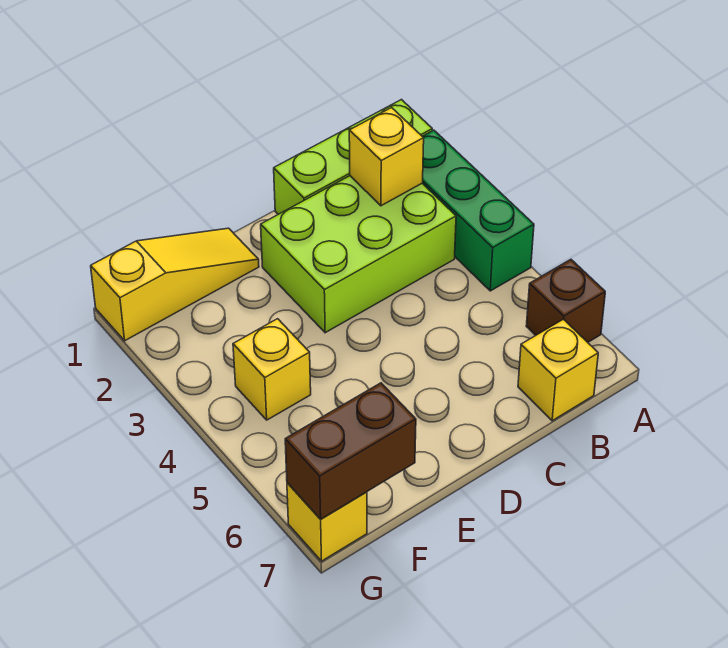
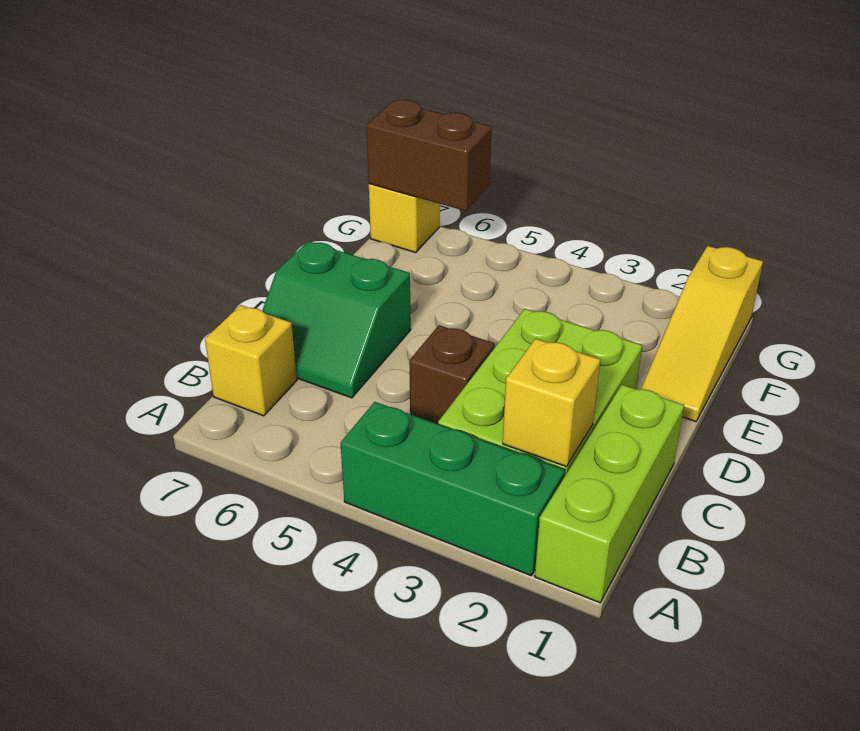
brown brick A6 level 1 -> brown brick C4 level 1
none -> green slope C6:D7 level 1 top D
yellow brick F4 level 1 -> none
brown brick F7:G7 level 2 -> brown brick G6:G7 level 2

